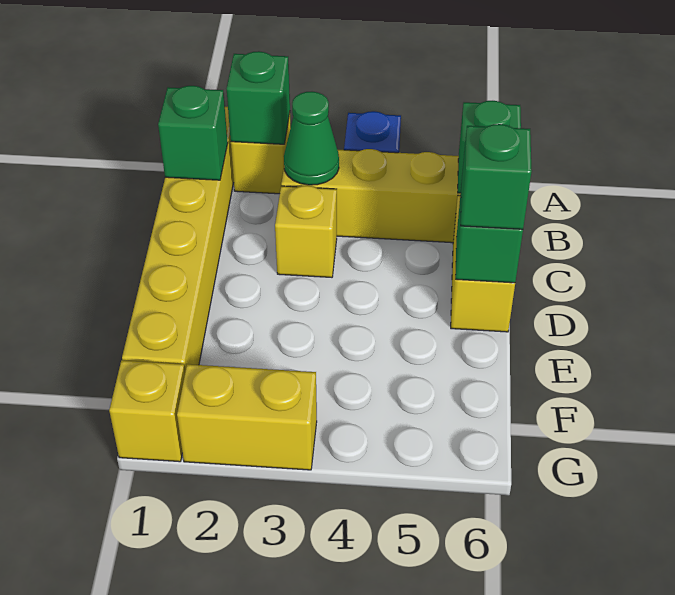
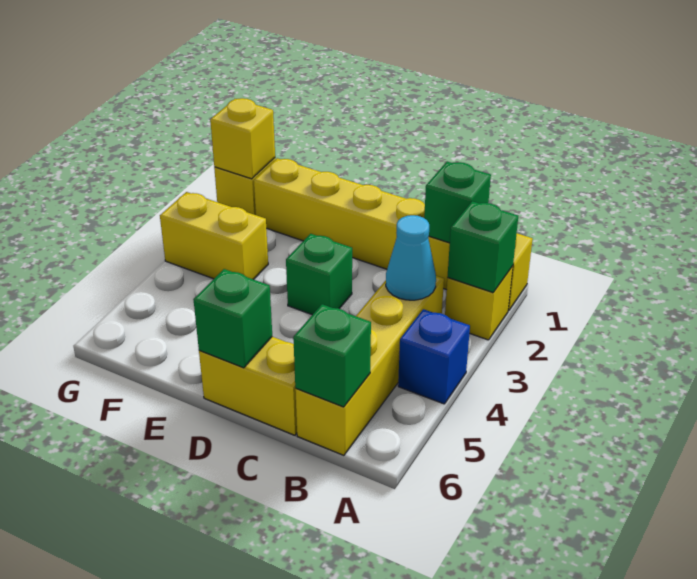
green cone B3 level 2 -> cyan cone B3 level 2
yellow brick C3 level 1 -> yellow brick G1 level 2
green brick D6 level 3 -> green brick D3 level 1
yellow brick G2:G3 level 1 -> yellow brick F3:G3 level 1

